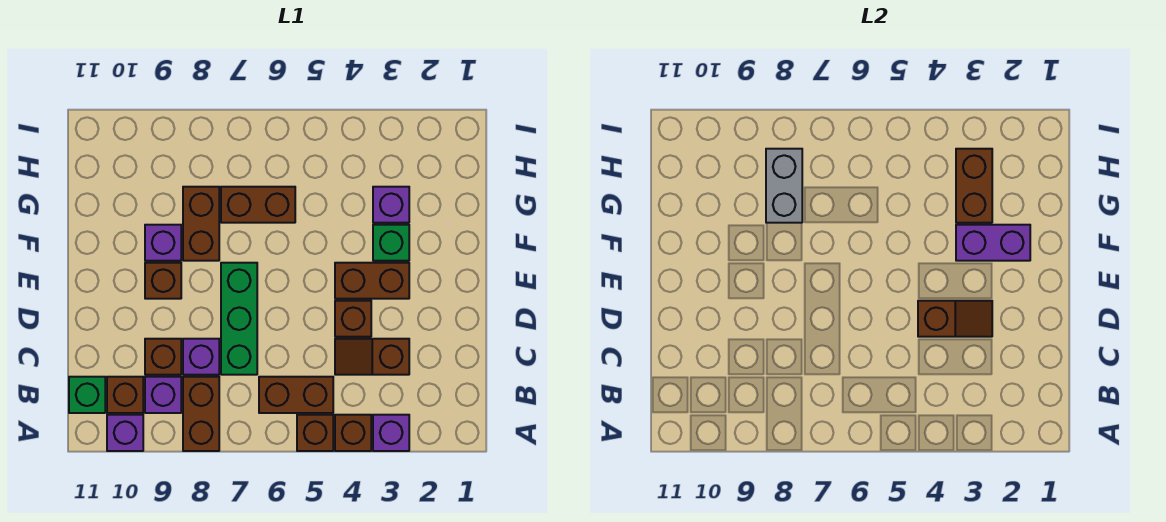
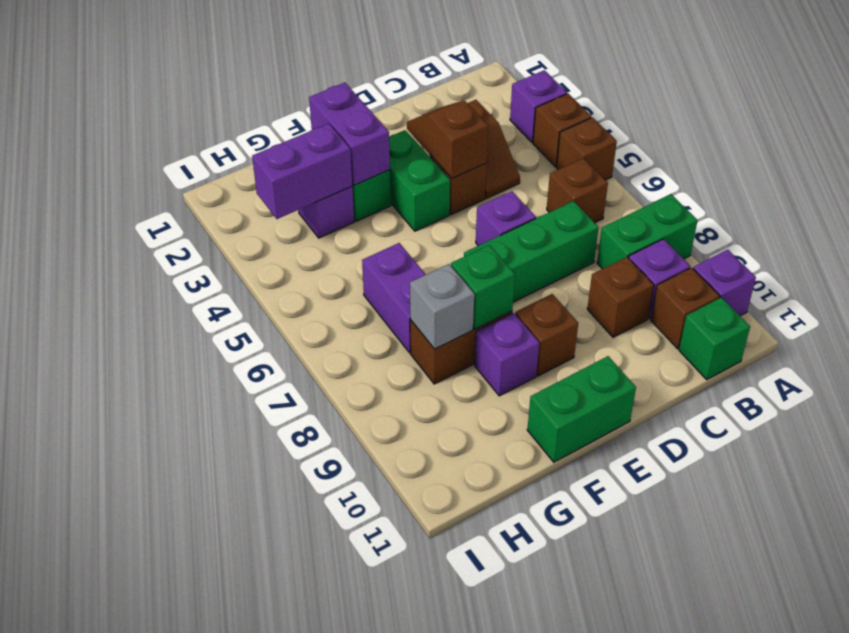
brown brick A8:B8 level 1 -> green brick A8:B8 level 1
brown brick B5:B6 level 1 -> brown brick B6 level 1
purple brick C8 level 1 -> purple brick D6 level 1
brown brick E3:E4 level 1 -> green brick E3:E4 level 1
none -> green brick E11:F11 level 1
none -> green brick F8 level 2
brown brick G3:H3 level 2 -> purple brick G3:H3 level 2
brown brick G6:G7 level 1 -> purple brick G6:G7 level 1
grey brick G8:H8 level 2 -> grey brick G8 level 2

